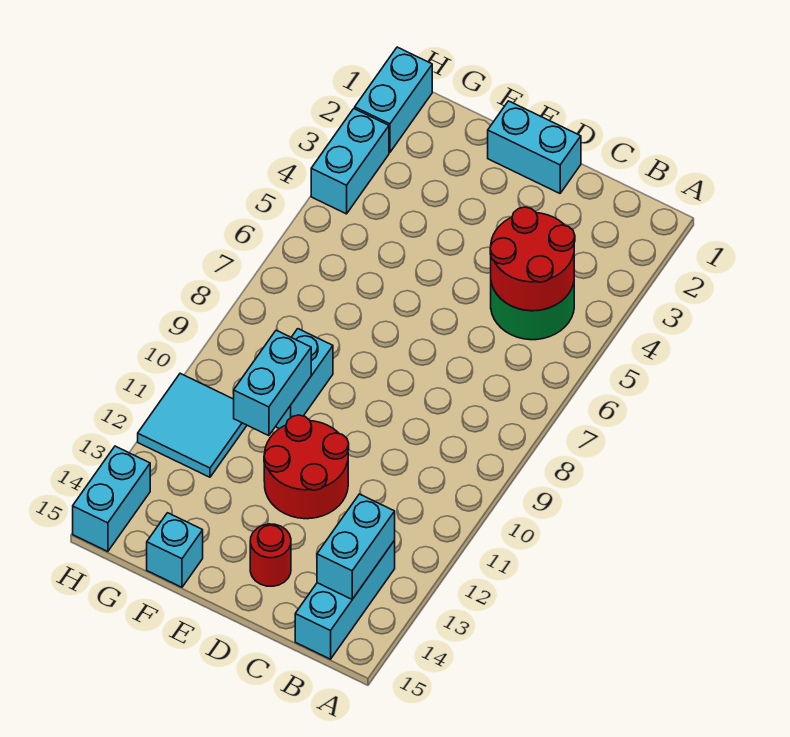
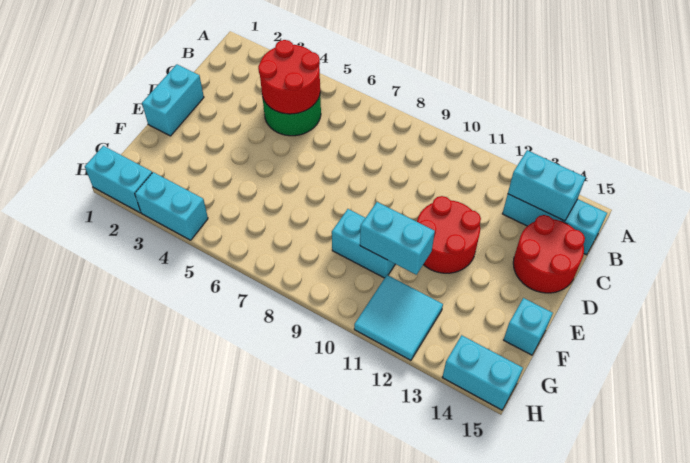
red round brick D14 level 1 -> red round brick C14:D15 level 1

